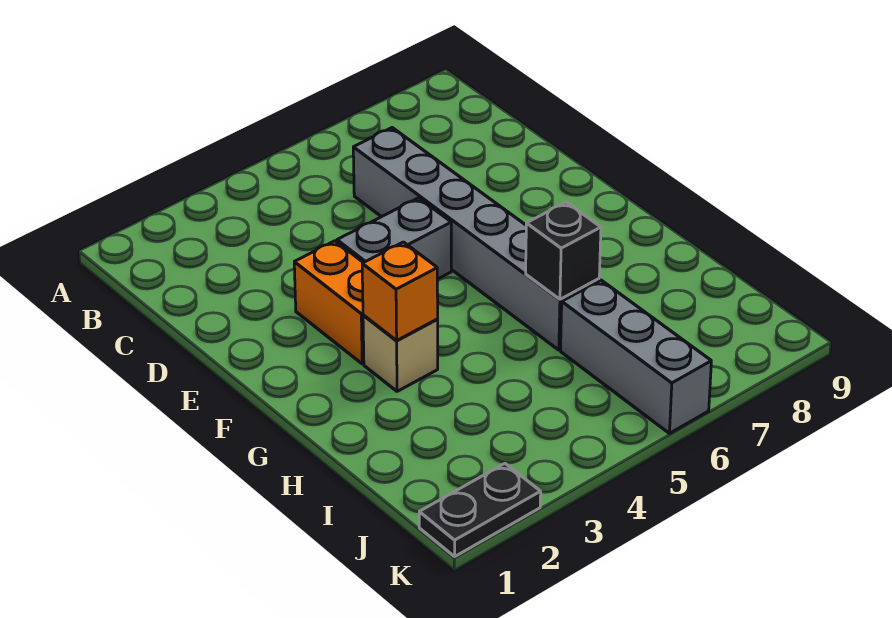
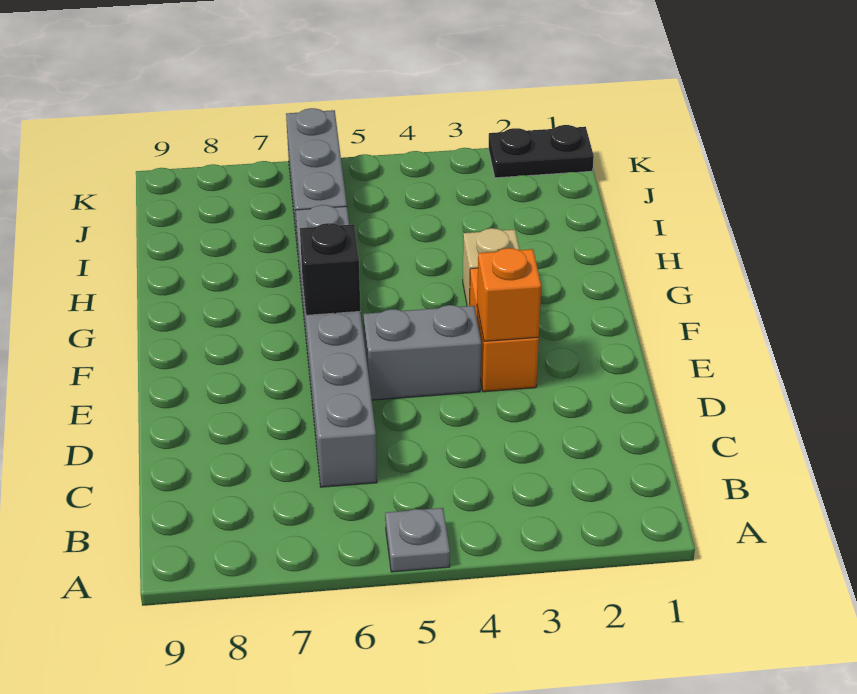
none -> grey plate A5 level 1
orange brick G3 level 2 -> orange brick E3 level 2
black brick H6 level 2 -> black brick F6 level 2

